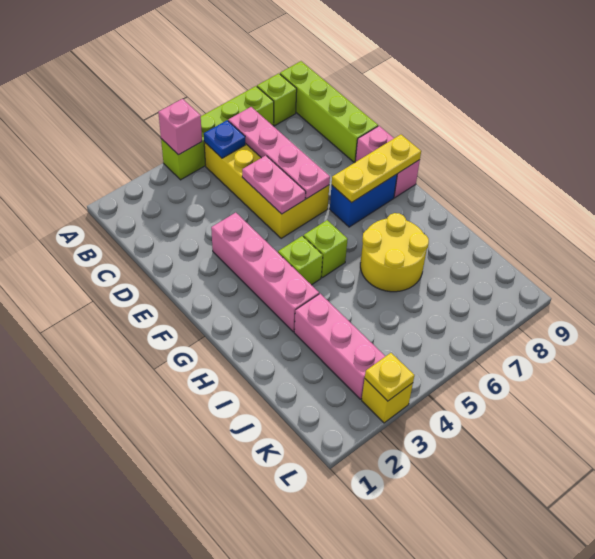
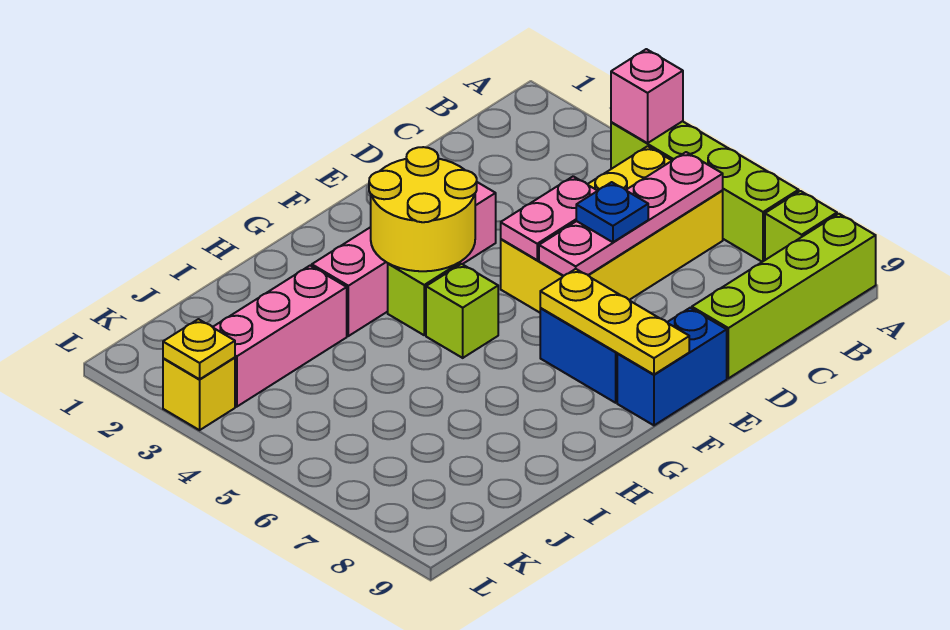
blue plate B5 level 2 -> blue plate D6 level 3
pink brick E9:F9 level 1 -> blue brick E9:F9 level 1
yellow round brick H6:I7 level 1 -> yellow round brick F3:G4 level 2

